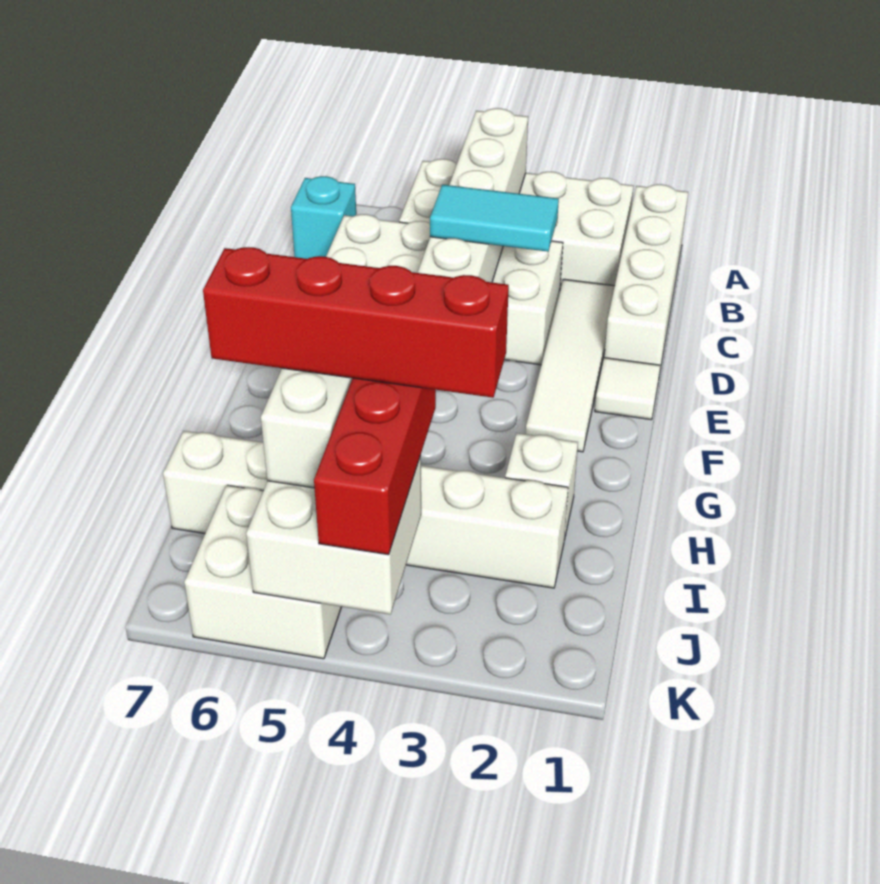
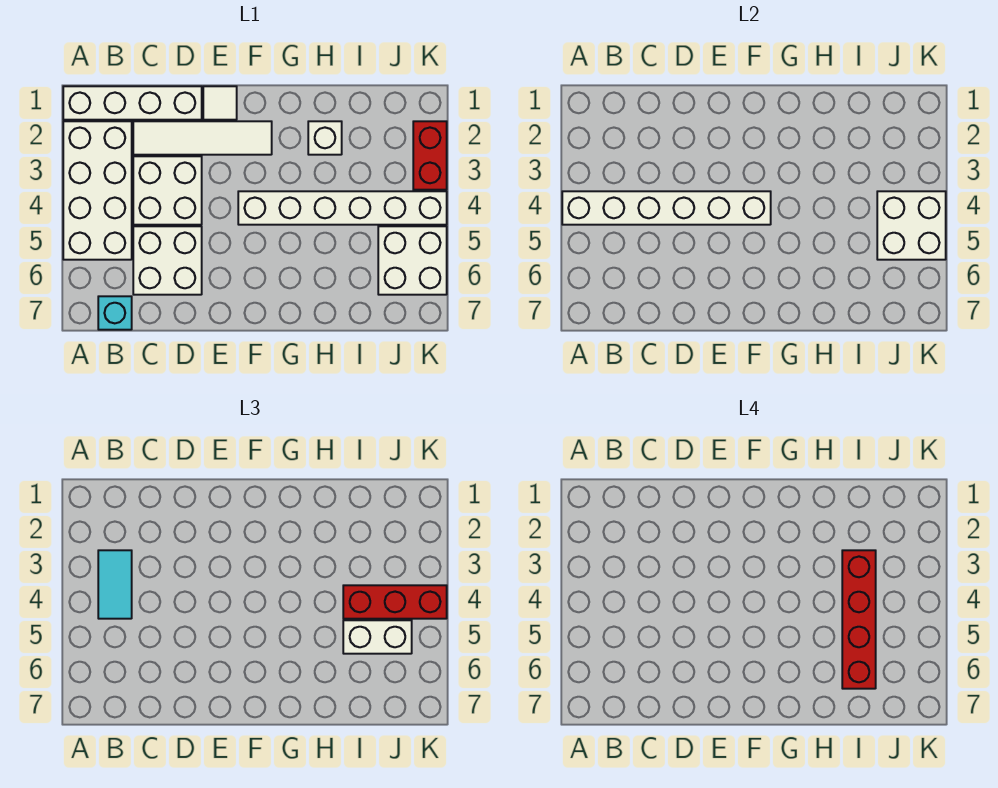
cyan tile D3:D4 level 3 -> cyan tile B3:B4 level 3
white brick I2:I7 level 1 -> white brick F4:K4 level 1
none -> red brick K2:K3 level 1

